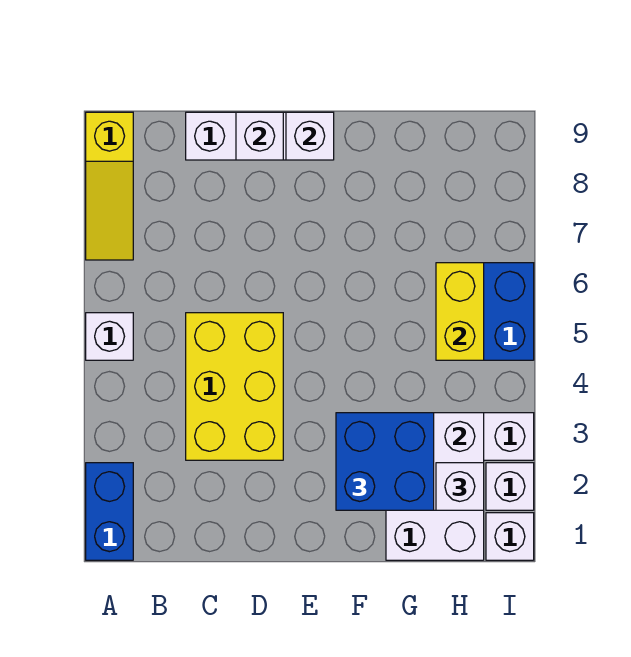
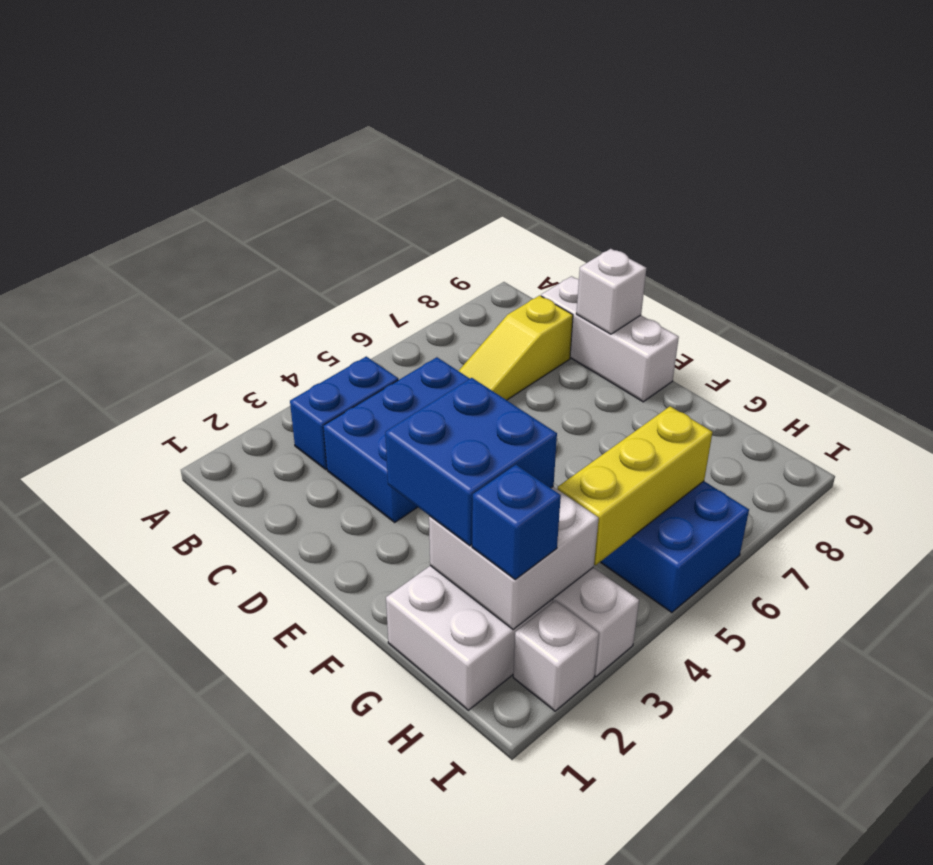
blue brick A1:A2 level 1 -> blue brick B3:B4 level 1
white brick A5 level 1 -> none
yellow slope A7:A9 level 1 top 9 -> yellow slope C6:C8 level 1 top 8
yellow brick C3:D5 level 1 -> blue brick C3:D5 level 1
white brick E9 level 2 -> none
white brick H2 level 3 -> blue brick H2 level 3
yellow brick H5:H6 level 2 -> yellow brick H4:H6 level 2
white brick I1 level 1 -> none

